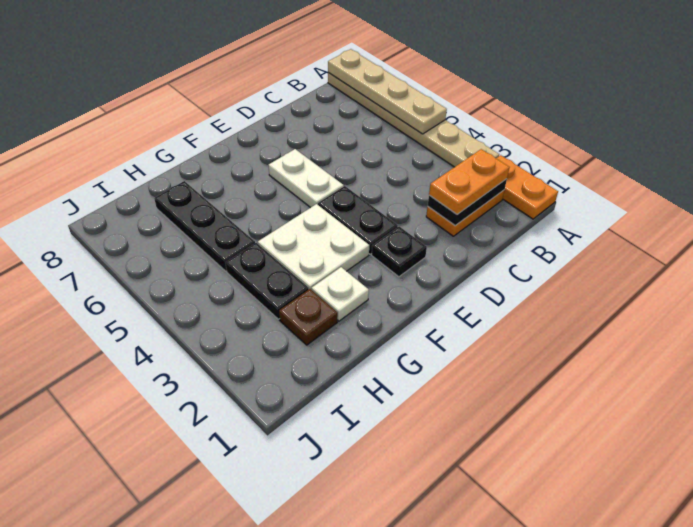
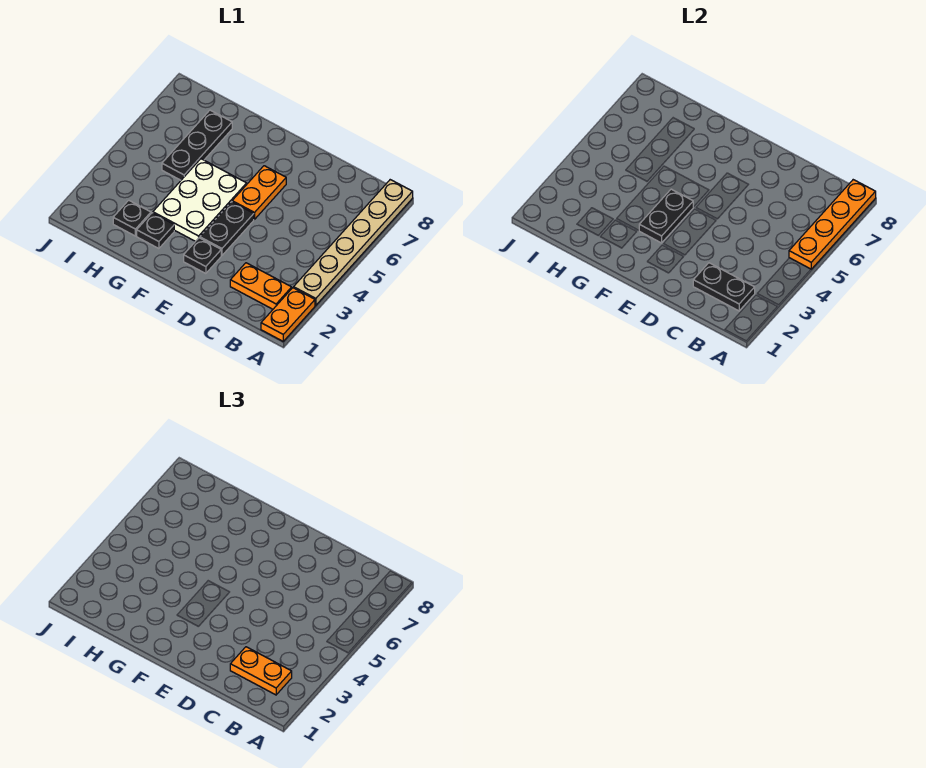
tan plate A5:A8 level 2 -> orange plate A5:A8 level 2
white plate E5:E6 level 1 -> orange plate E5:E6 level 1
white plate F3:G4 level 1 -> white plate F3:G5 level 1
white plate G2 level 1 -> black plate G2 level 1
brown plate H2 level 1 -> black plate H2 level 1
black plate H3:H4 level 1 -> black plate F3:F4 level 2

